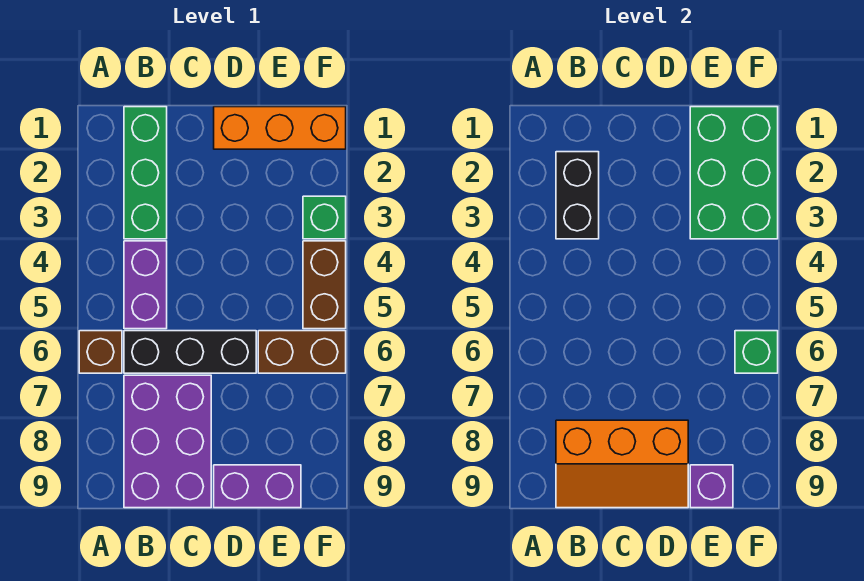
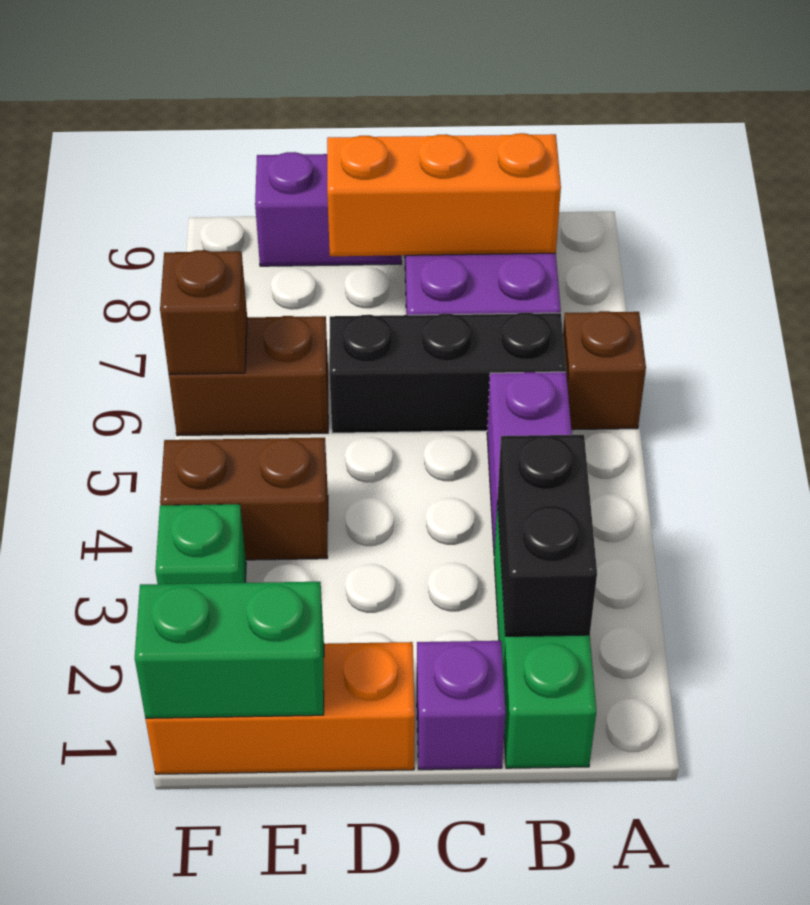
green brick E1:F3 level 2 -> green brick E1:F1 level 2
purple brick E9 level 2 -> purple brick C1 level 1
brown brick F4:F5 level 1 -> brown brick E4:F4 level 1
green brick F6 level 2 -> brown brick F6 level 2

